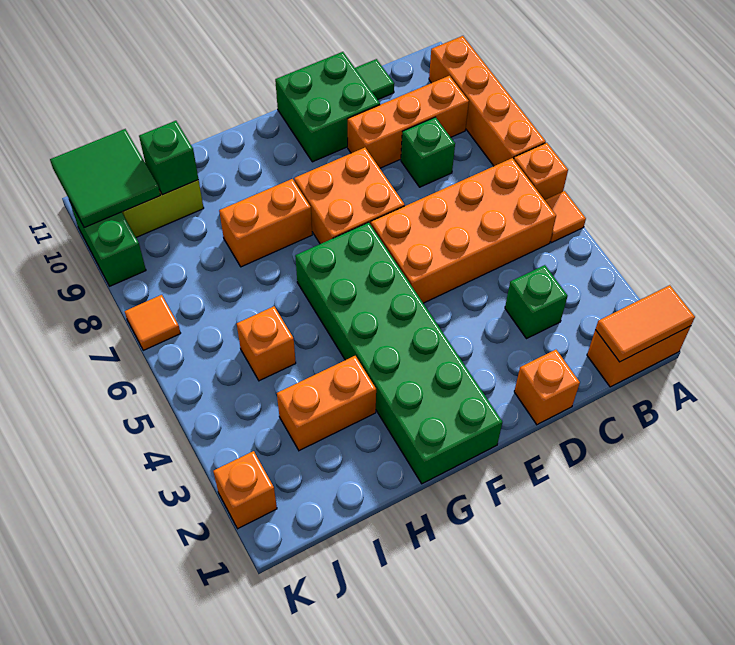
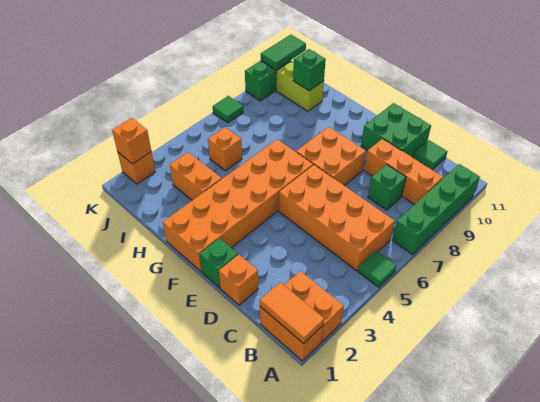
orange tile A5 level 1 -> green tile A5 level 1
orange brick A6 level 1 -> orange brick K2 level 2
orange brick A7:A10 level 1 -> green brick A7:A10 level 1
green brick C3 level 1 -> green brick E1 level 1
green brick F1:G6 level 1 -> orange brick F1:G6 level 1
orange brick G8:H8 level 1 -> orange brick A2:B2 level 1
green tile J10:K11 level 2 -> green tile K10:K11 level 2
orange tile K7 level 1 -> green tile K7 level 1

